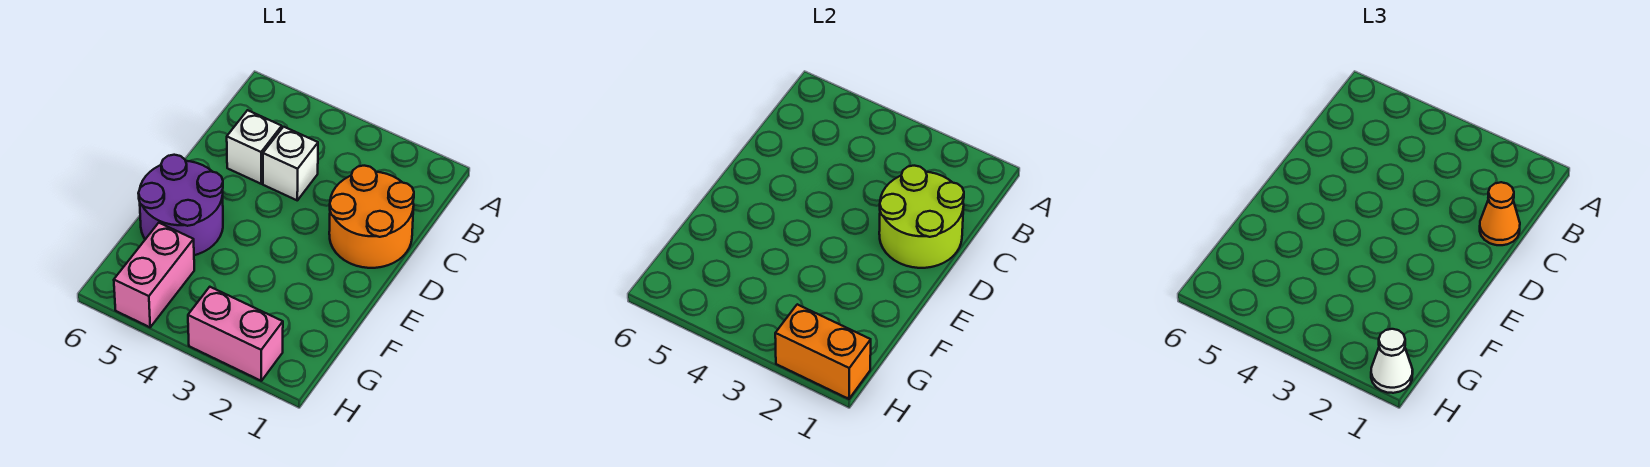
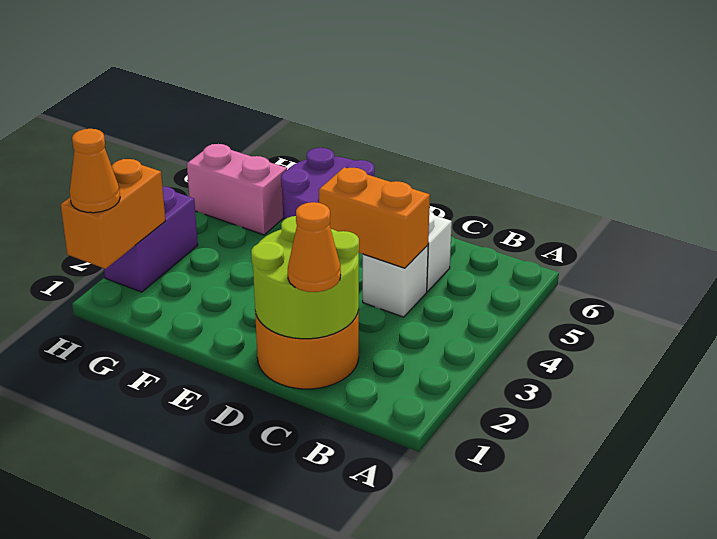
none -> orange brick C4:D4 level 2
white cone H1 level 3 -> orange cone H1 level 3
pink brick H2:H3 level 1 -> purple brick H2:H3 level 1

